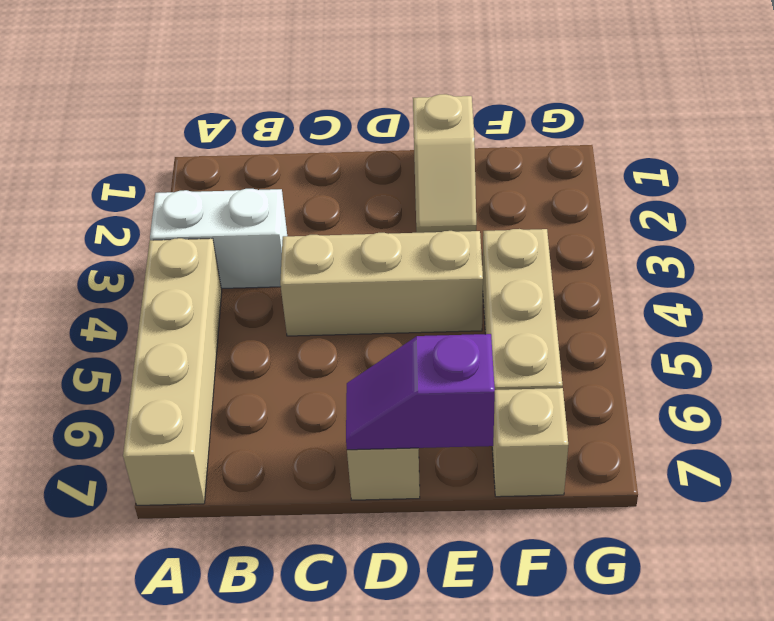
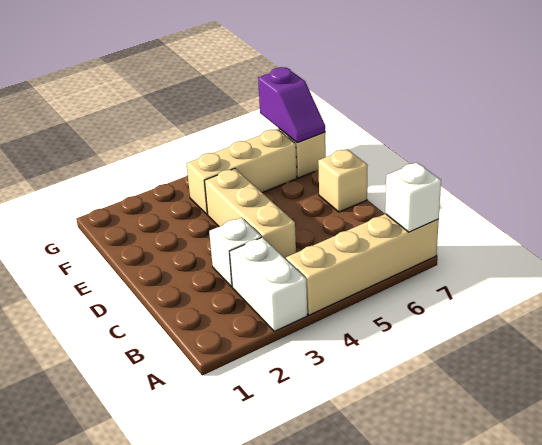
none -> white brick A7 level 2
none -> white brick C3 level 1
purple slope D7:E7 level 2 top E -> purple slope F7:G7 level 2 top G
tan slope E1:E2 level 1 top 1 -> none

